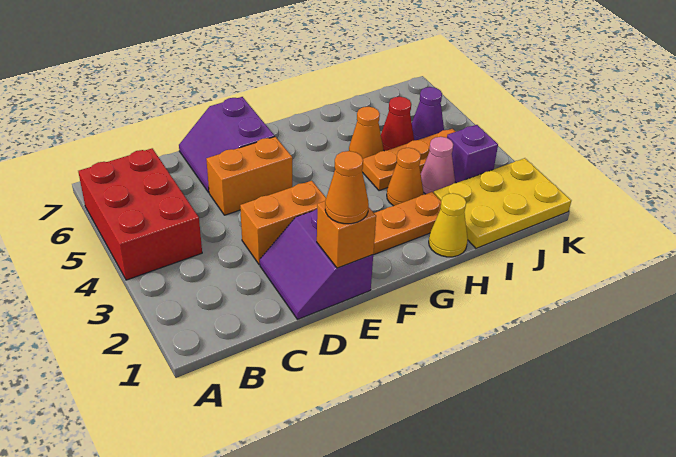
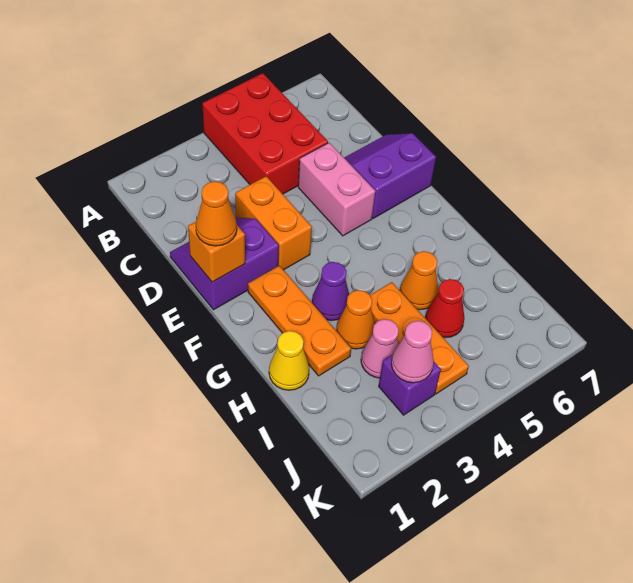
red brick A4:B6 level 1 -> red brick A4:C5 level 1
orange brick D5:E5 level 1 -> pink brick D5:E5 level 1
yellow plate I1:K2 level 1 -> none
none -> pink cone J3 level 2
purple cone J5 level 1 -> purple cone G3 level 1

